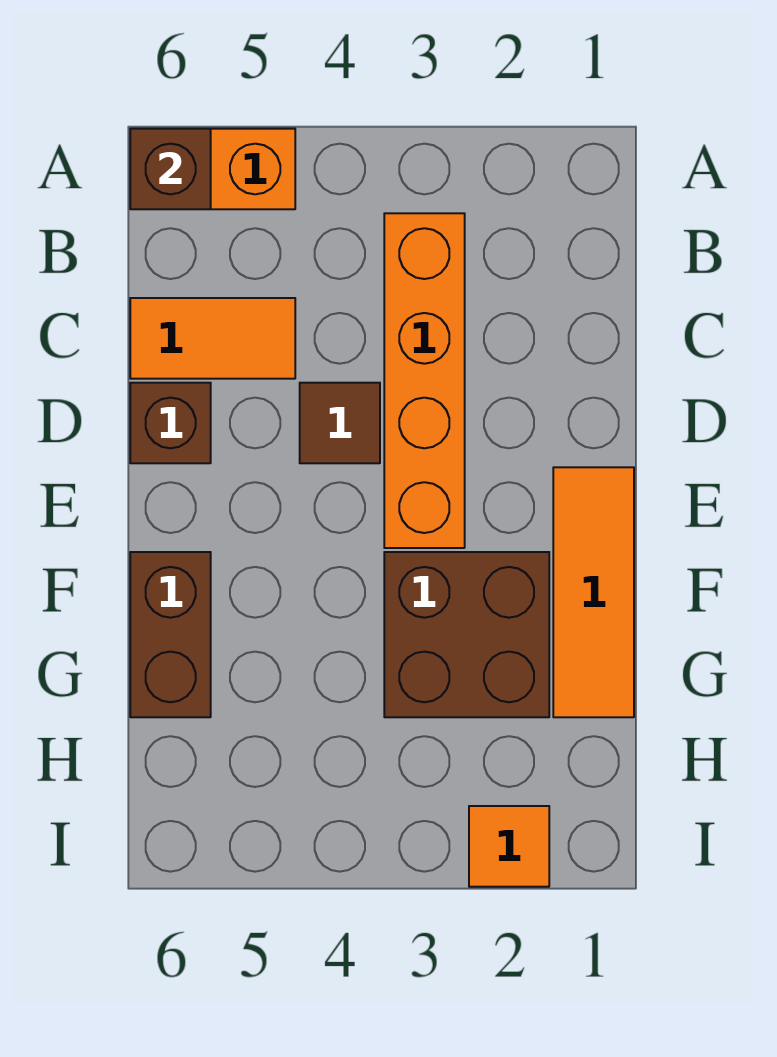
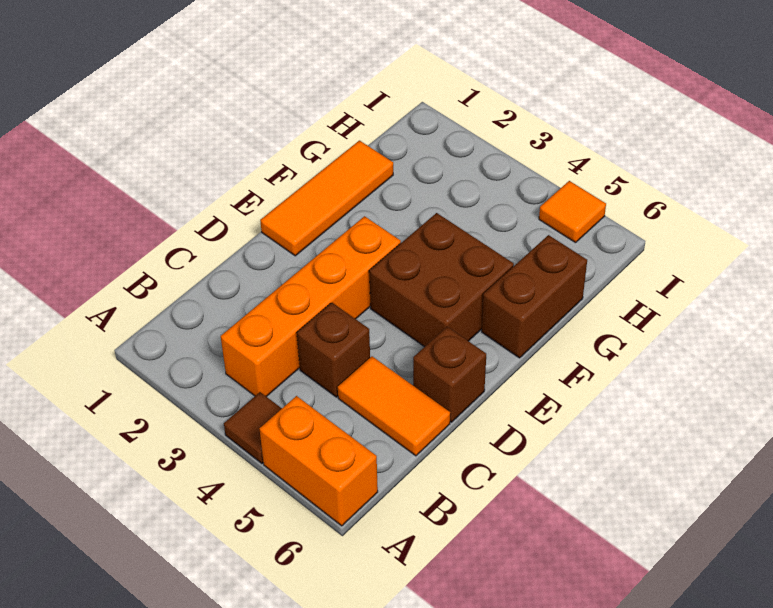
brown brick A6 level 2 -> brown brick C4 level 1
brown tile D4 level 1 -> brown tile A4 level 1
brown brick F2:G3 level 1 -> brown brick E4:F5 level 1
orange tile I2 level 1 -> orange tile I5 level 1

